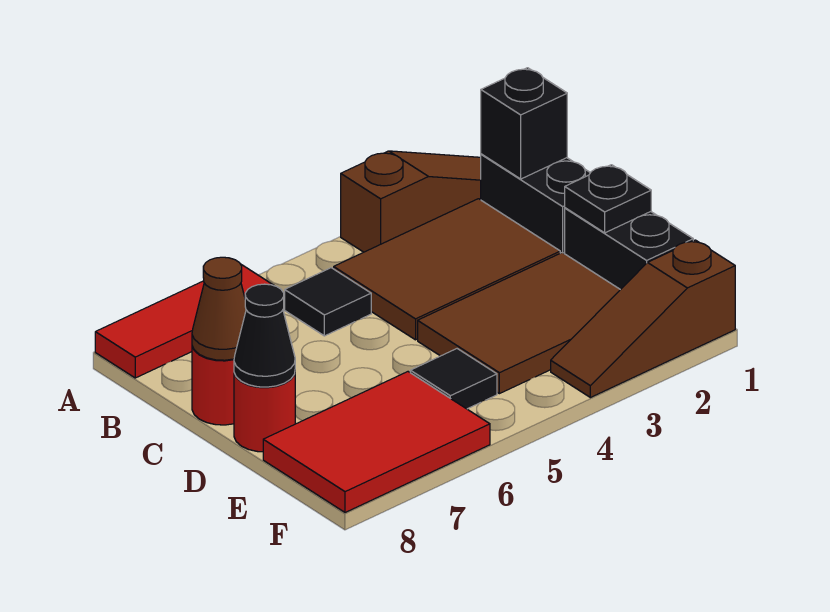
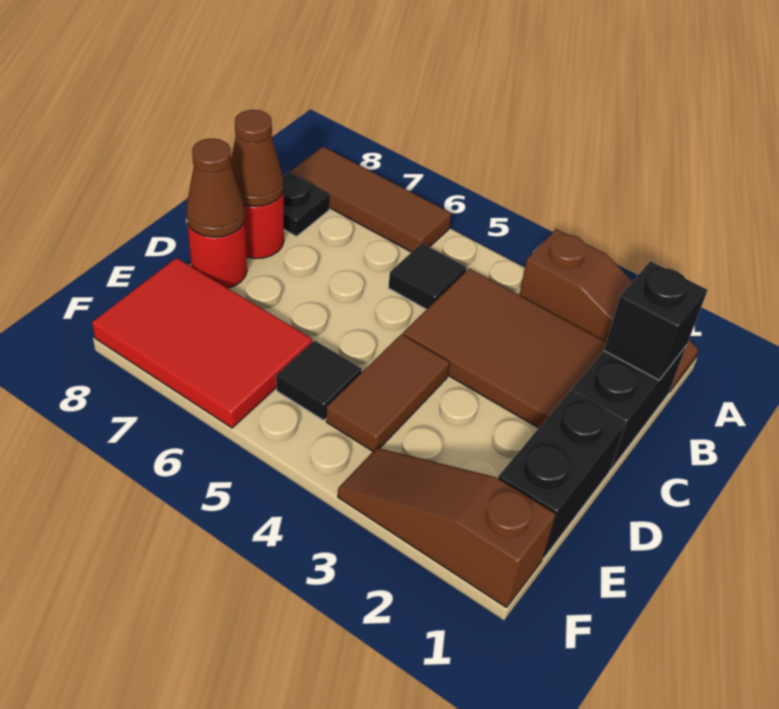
red tile A6:A8 level 1 -> brown tile A6:A8 level 1
black plate D1 level 2 -> black plate B8 level 1
brown tile D2:E4 level 1 -> brown tile D4:E4 level 1
black cone D8 level 2 -> brown cone D8 level 2

